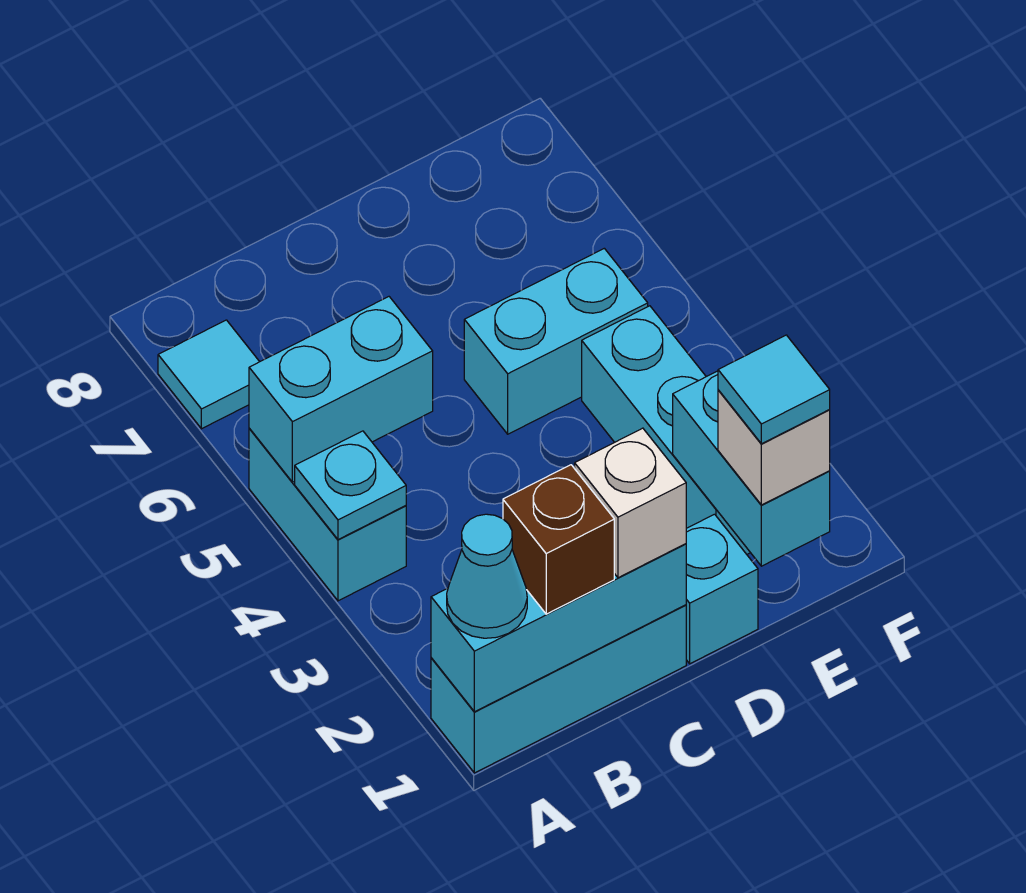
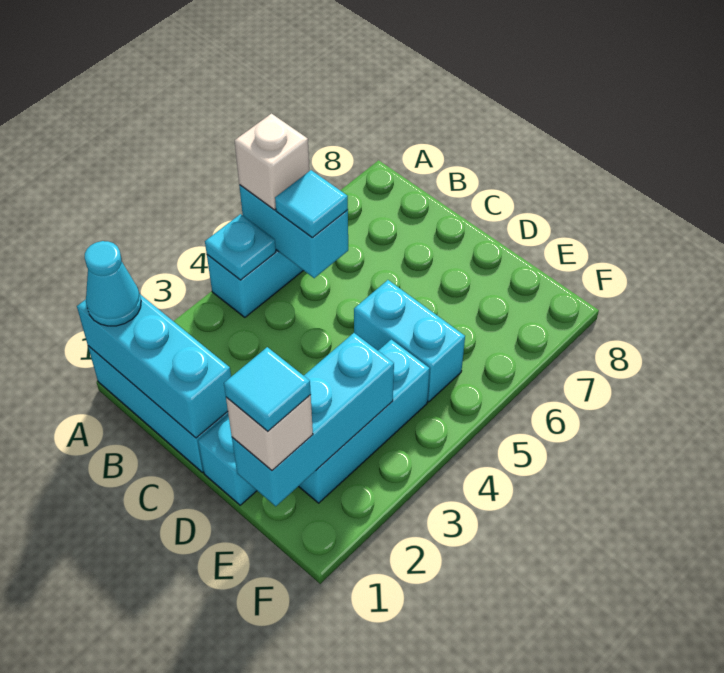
cyan tile A7 level 1 -> cyan tile B5 level 3
brown brick B1 level 3 -> none
white brick C1 level 3 -> white brick A5 level 3
cyan brick E1:E2 level 2 -> cyan brick E1:E3 level 2

